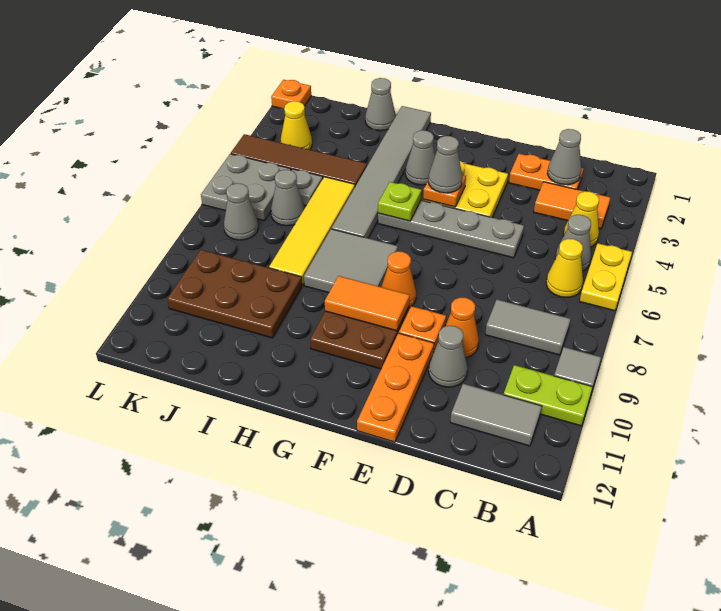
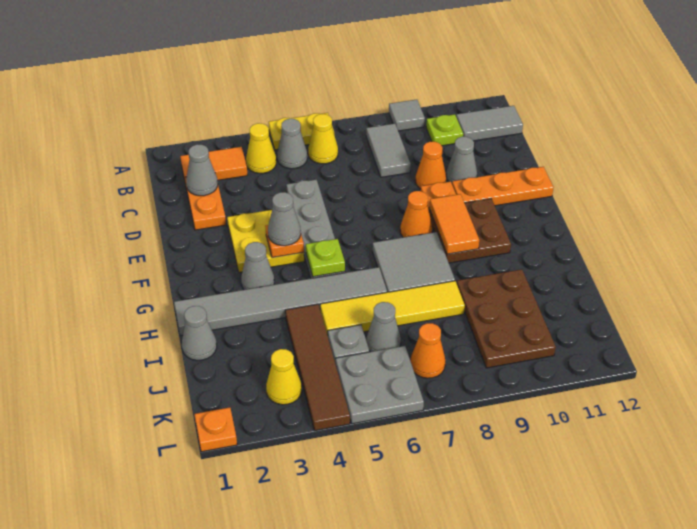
lime plate A10:B10 level 1 -> lime plate B10 level 1
orange tile B3:C3 level 1 -> orange tile B2:B3 level 1
grey tile B11:C11 level 1 -> grey tile B11:B12 level 1
grey cone K7 level 1 -> orange cone K7 level 1

